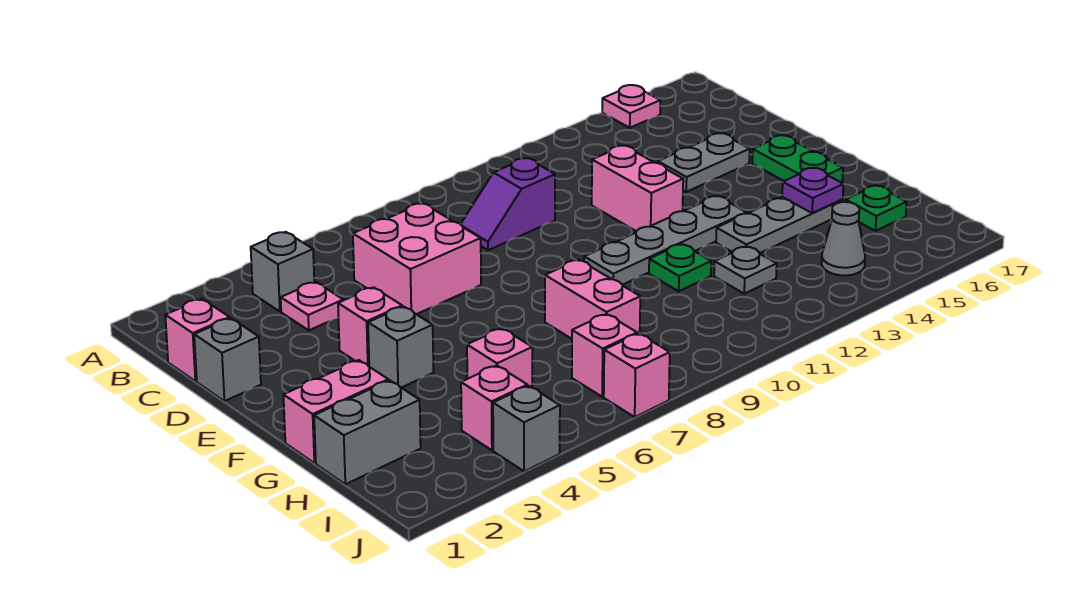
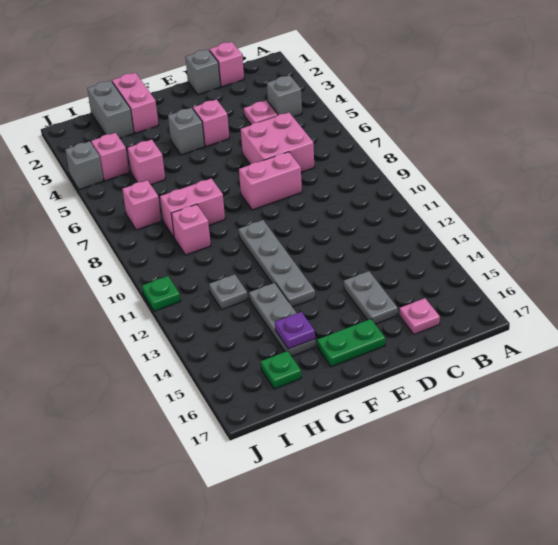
pink plate A15 level 1 -> pink plate C16 level 1
purple slope C9:C10 level 1 top 10 -> none
pink brick D12:E12 level 1 -> pink brick D8:E8 level 1
green plate G11 level 1 -> green plate J11 level 1
grey cone I14 level 1 -> none
pink brick J7 level 1 -> pink brick H9 level 1

